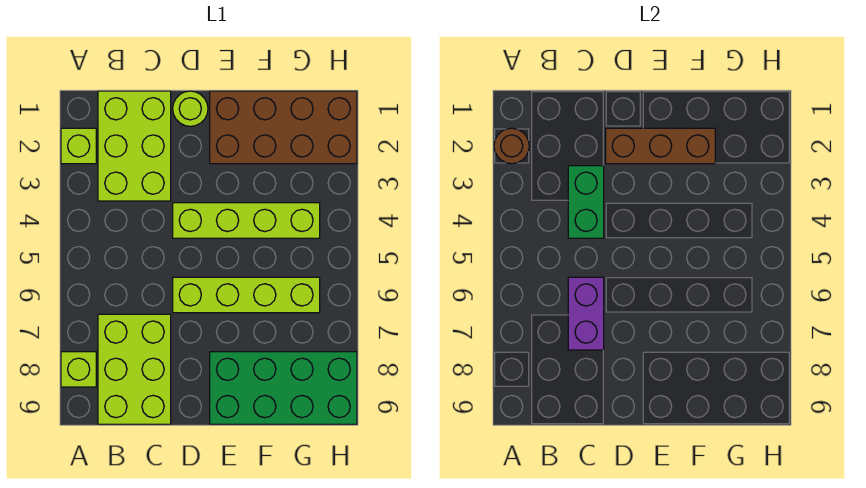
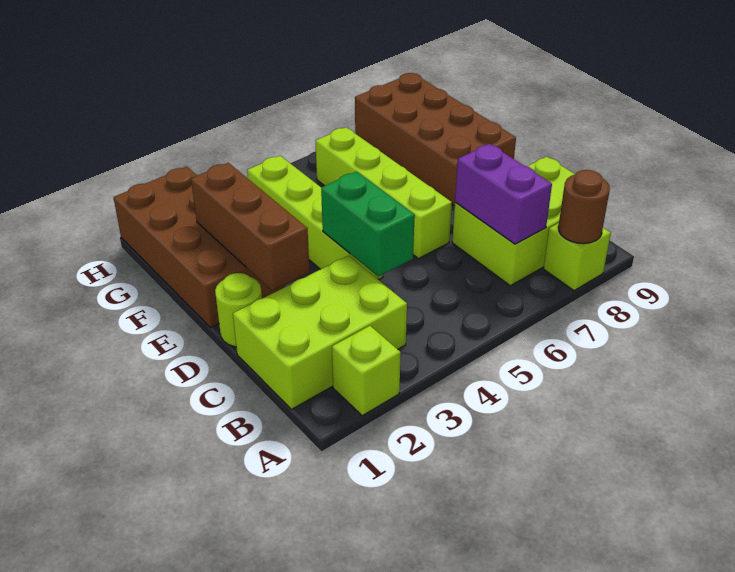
brown round brick A2 level 2 -> brown round brick A8 level 2
green brick C3:C4 level 2 -> green brick C4:D4 level 2
purple brick C6:C7 level 2 -> purple brick B7:C7 level 2
green brick E8:H9 level 1 -> brown brick E8:H9 level 1

